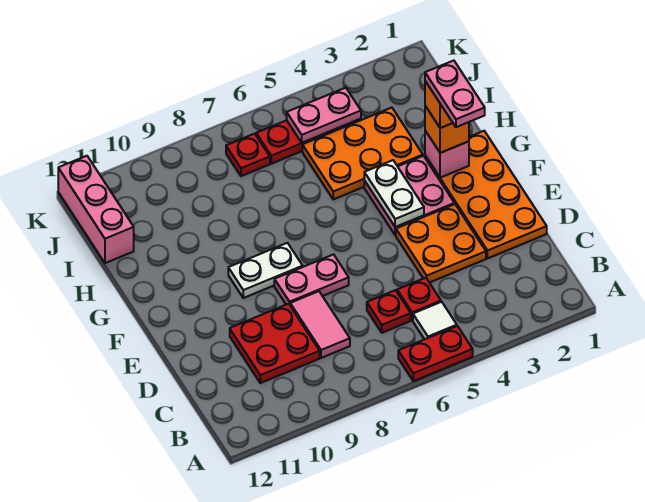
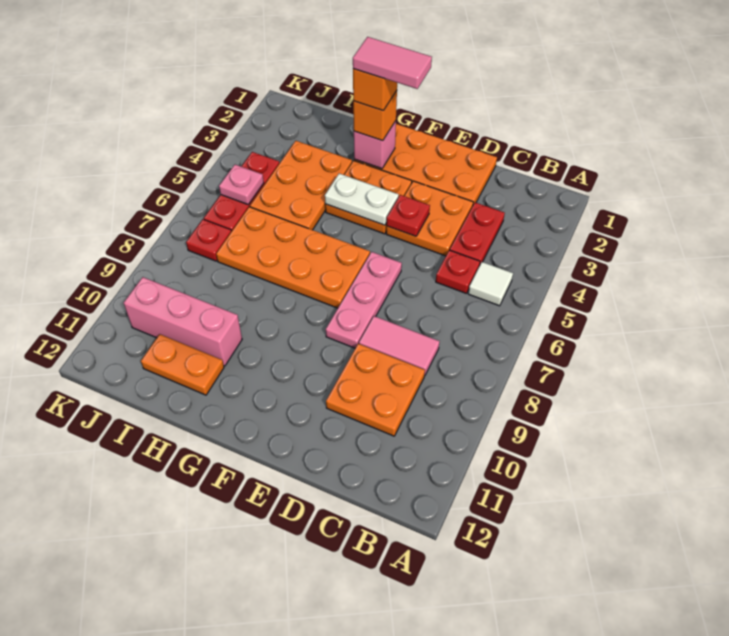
red plate A5:A6 level 1 -> red plate C3:C4 level 1
red plate C6 level 1 -> red plate E4 level 2
red plate C9:D10 level 1 -> orange plate C9:D10 level 1
pink plate E7:E8 level 1 -> pink plate E6:E8 level 1
pink plate F2:G2 level 5 -> pink tile F2:G2 level 5
pink plate F3:G4 level 1 -> orange plate F3:G4 level 1
none -> orange plate F6:I7 level 1
white plate F8:F9 level 1 -> none
none -> orange plate H11:I11 level 1
pink brick I12:K12 level 1 -> pink brick H10:J10 level 1
pink plate J4:J5 level 2 -> pink plate J5 level 2

